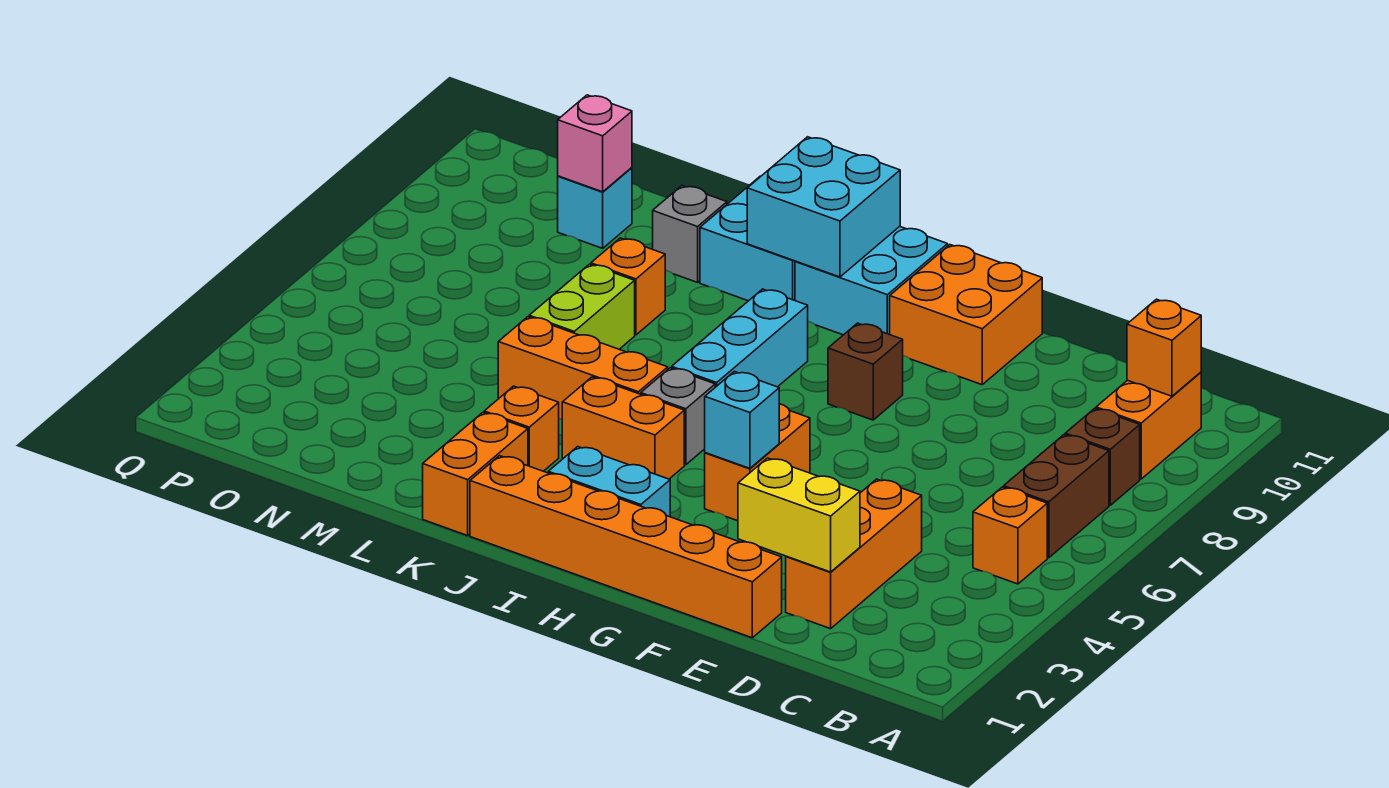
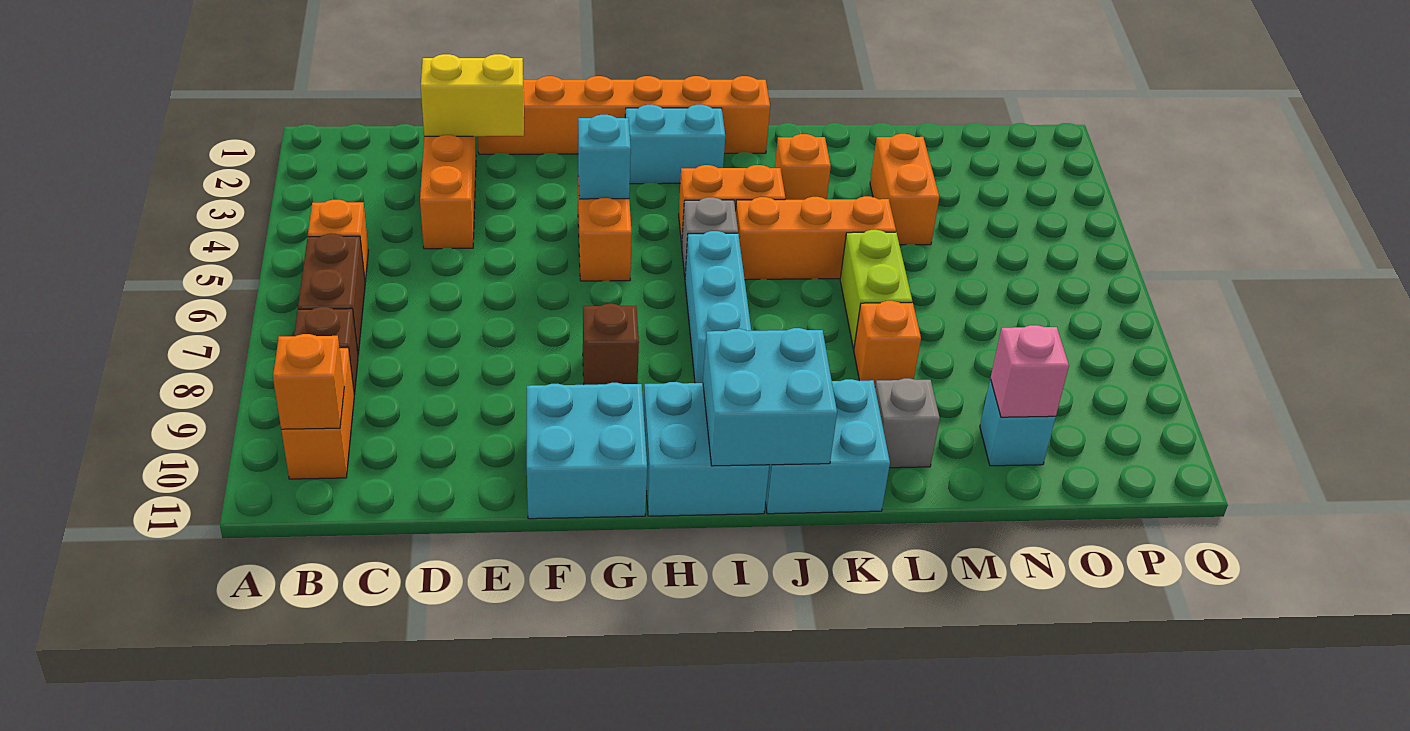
orange brick F10:G11 level 1 -> cyan brick F10:G11 level 1
orange brick K1:K2 level 1 -> orange brick M3:M4 level 1

